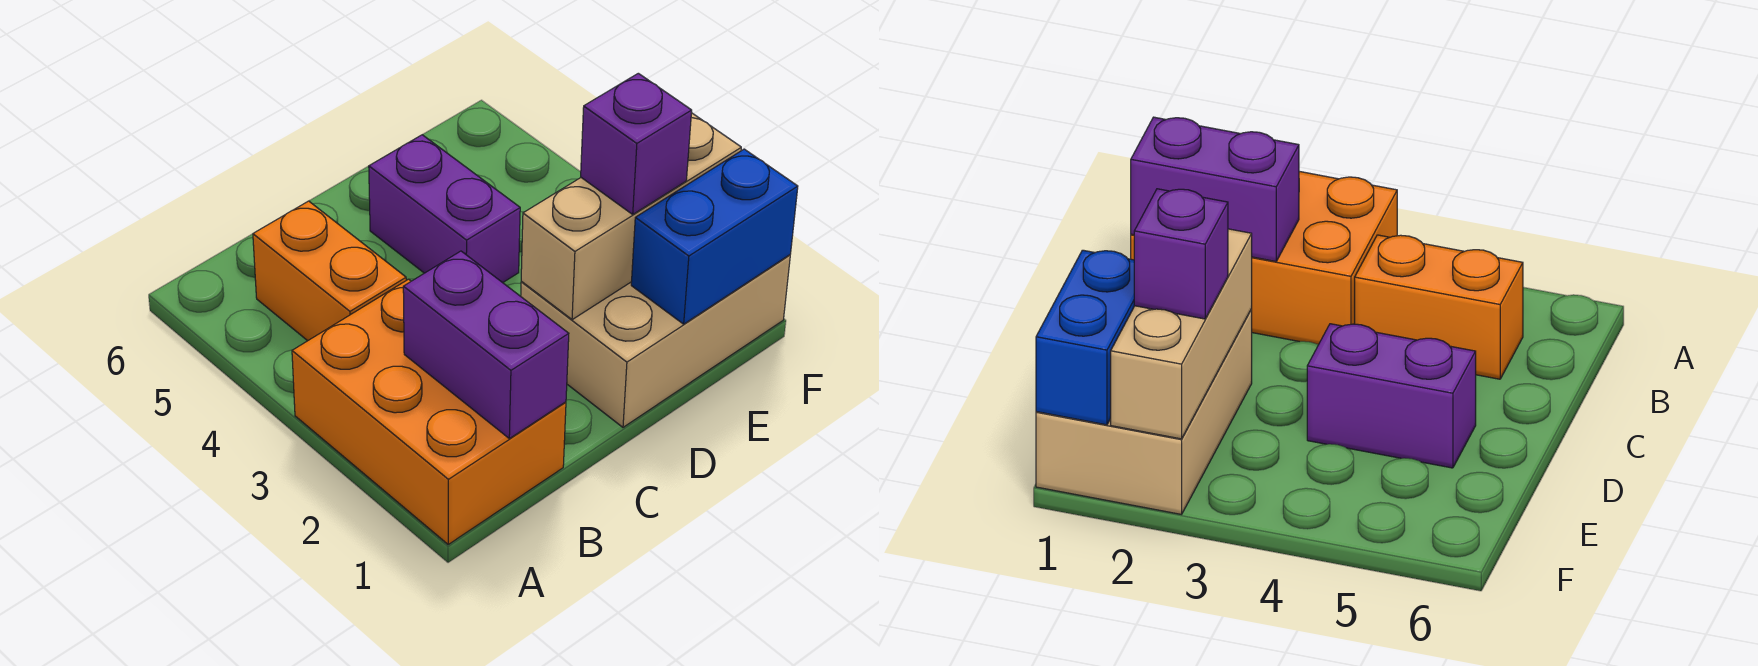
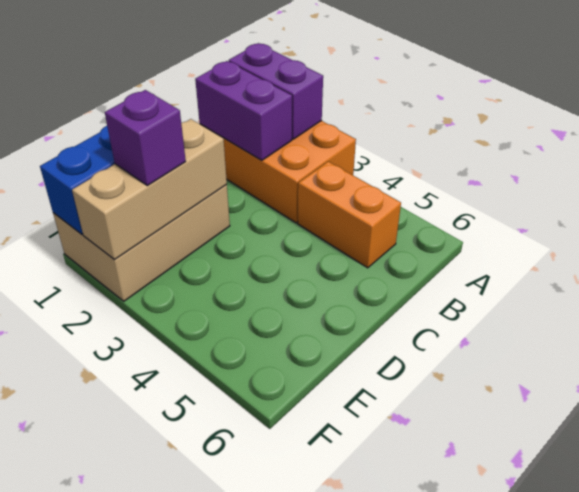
purple brick D4:D5 level 1 -> purple brick A1:A2 level 2

